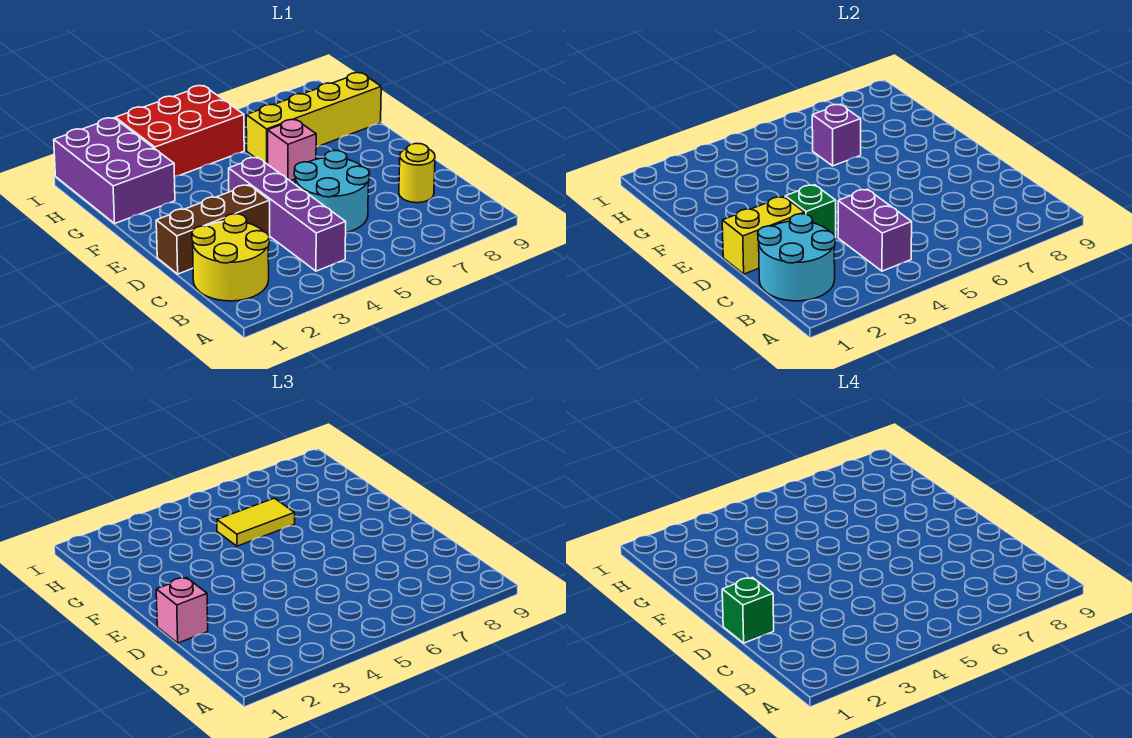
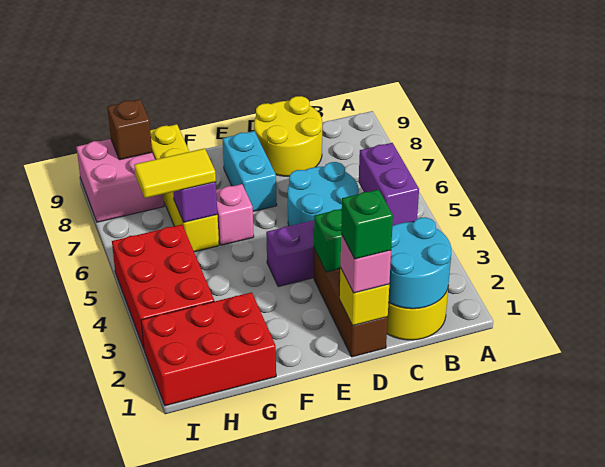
purple brick B4:C4 level 2 -> purple brick B4:B5 level 2
yellow round brick C8 level 1 -> yellow round brick C8:D9 level 1
yellow brick D1:D2 level 2 -> yellow brick D1 level 2
none -> cyan brick E7:E8 level 1
purple brick G1:I2 level 1 -> red brick G1:I2 level 1
yellow tile G5:G6 level 3 -> yellow tile G6:H6 level 3
none -> pink brick H8:I9 level 1
none -> brown brick H9 level 2

